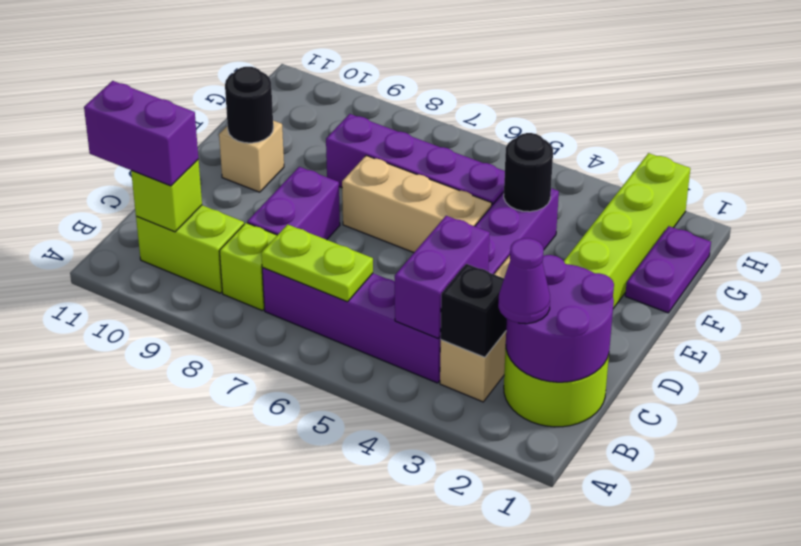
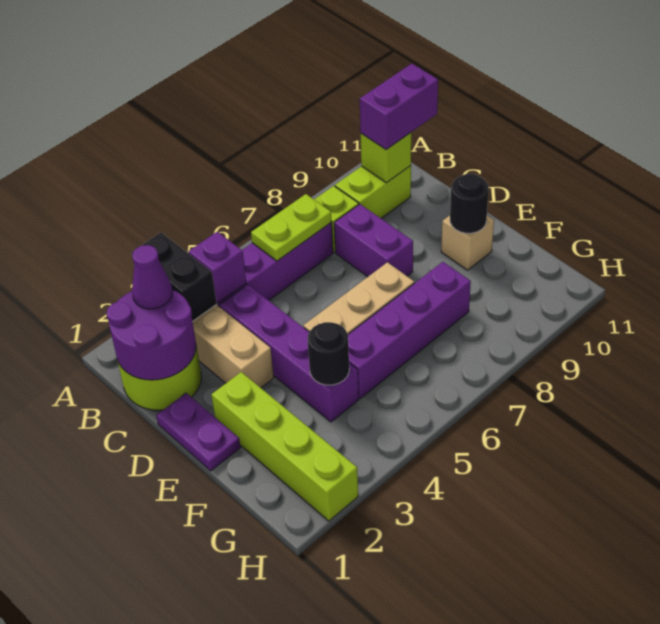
black brick B3 level 2 -> black brick A3:B3 level 2
purple brick B4:C4 level 2 -> purple brick B4 level 2
purple plate F1:G1 level 1 -> purple plate D1:E1 level 1

